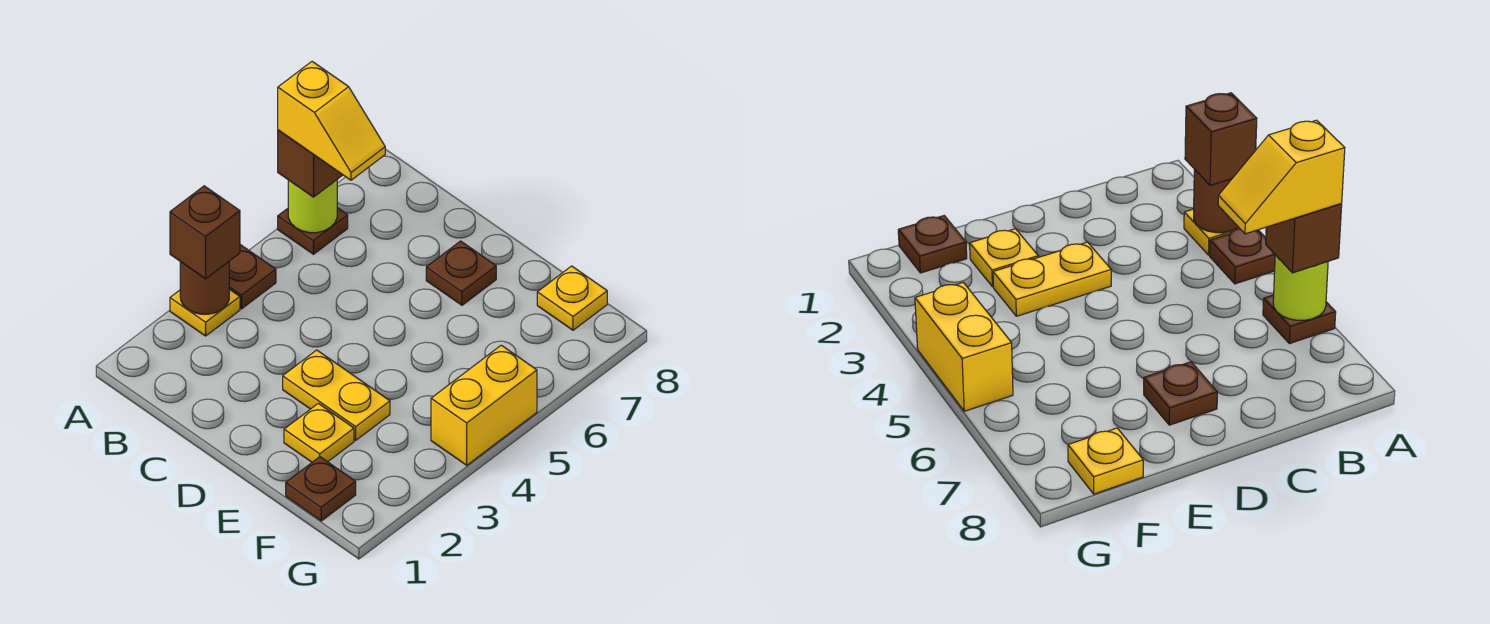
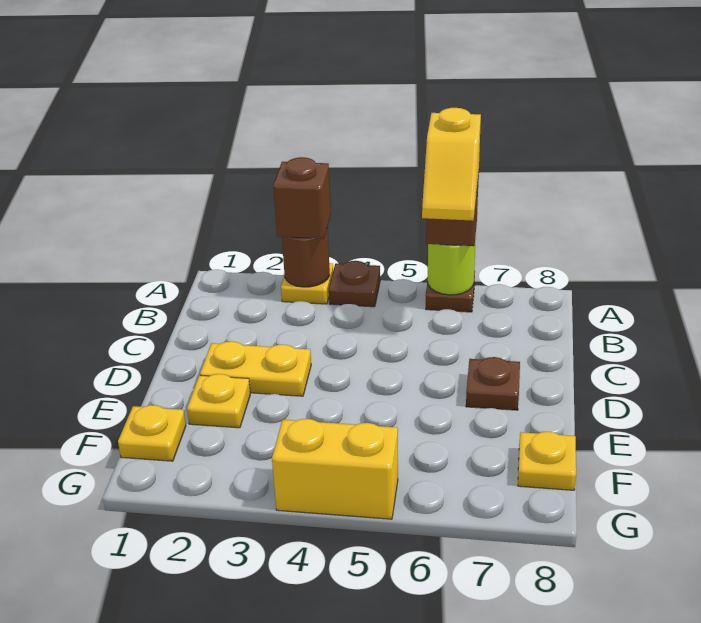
yellow plate D3:E3 level 1 -> yellow plate D2:D3 level 1
brown plate F1 level 1 -> yellow plate F1 level 1

